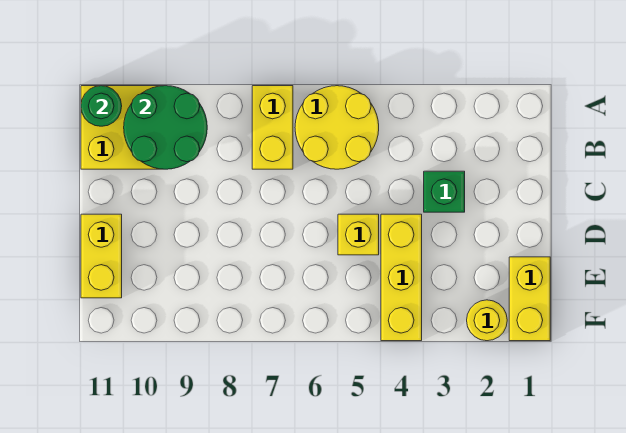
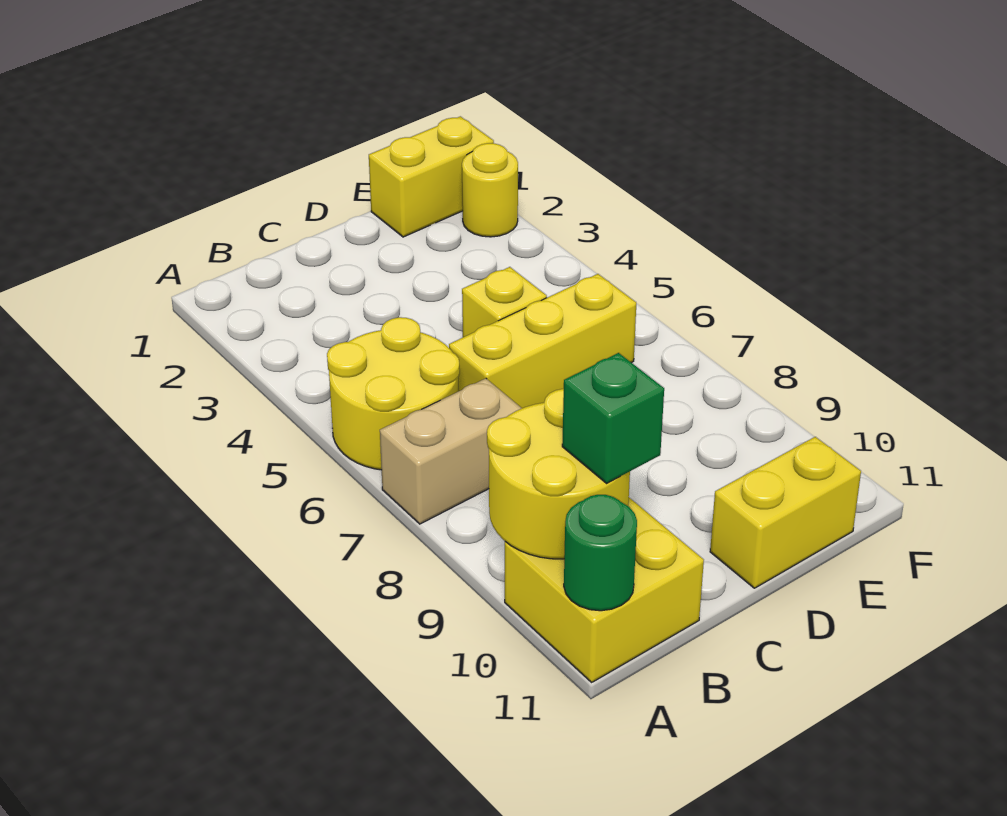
yellow brick A7:B7 level 1 -> tan brick A7:B7 level 1
green round brick A9:B10 level 2 -> yellow round brick A9:B10 level 2
green brick C3 level 1 -> green brick B10 level 3
yellow brick D4:F4 level 1 -> yellow brick C6:E6 level 1

